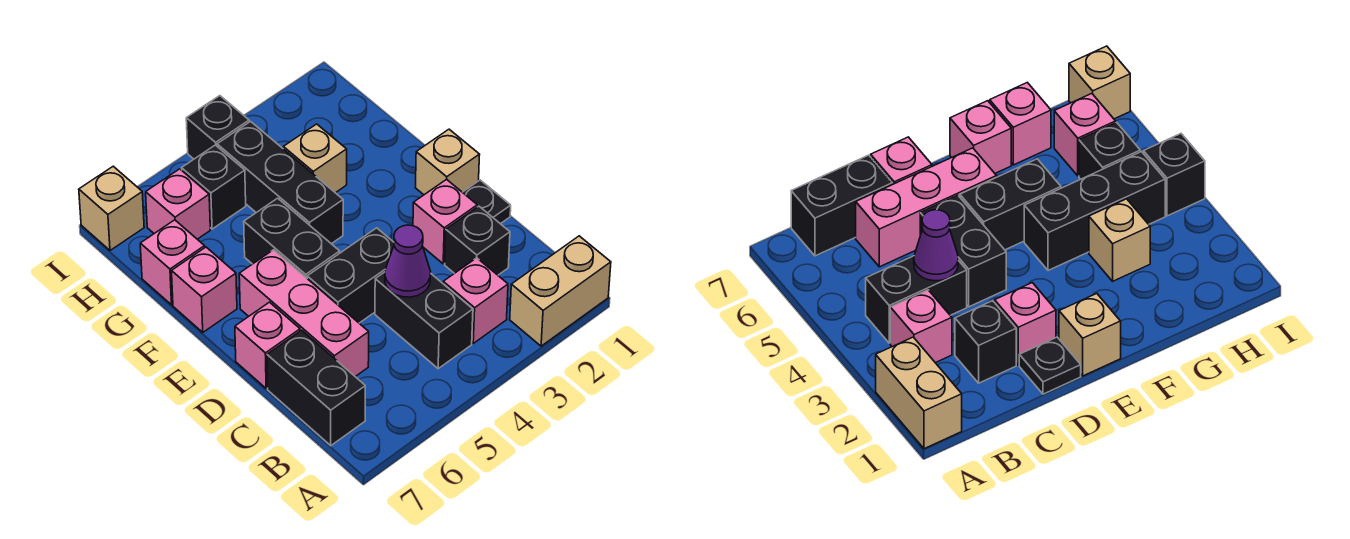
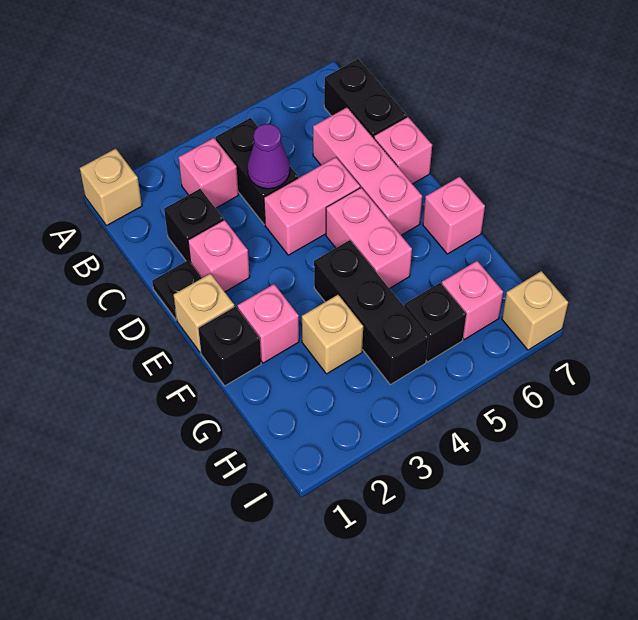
tan brick A1:A2 level 1 -> tan brick A1 level 1
black brick D4:D5 level 1 -> pink brick D4:D5 level 1
black brick E5:F5 level 1 -> pink brick E5:F5 level 1
pink brick G7 level 1 -> pink brick F2 level 1
black brick I4 level 1 -> black brick F1 level 1

